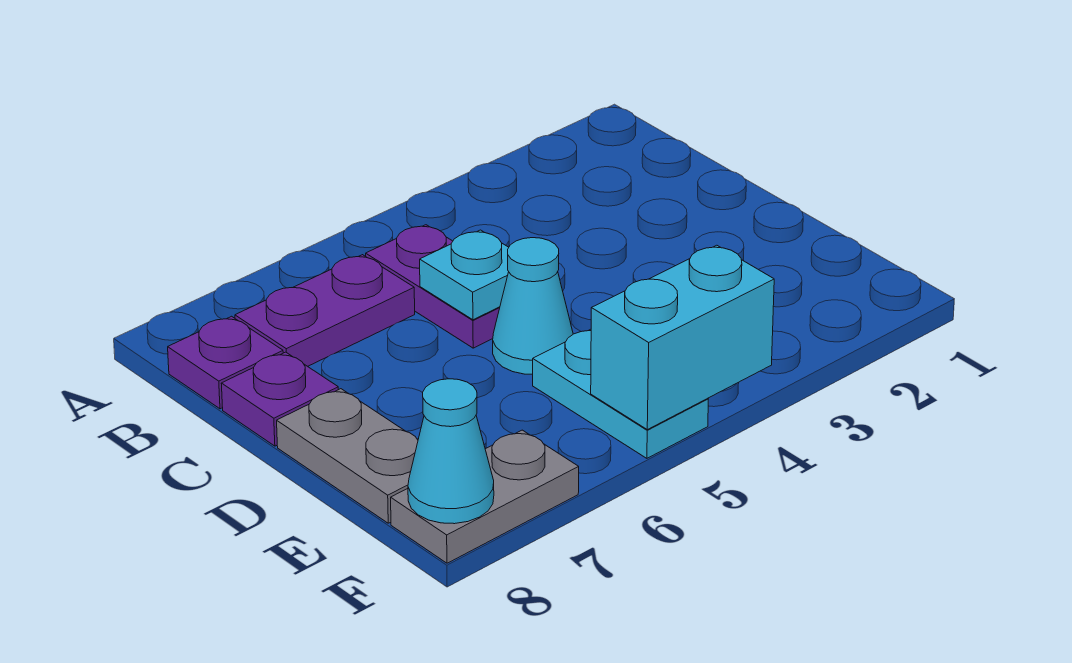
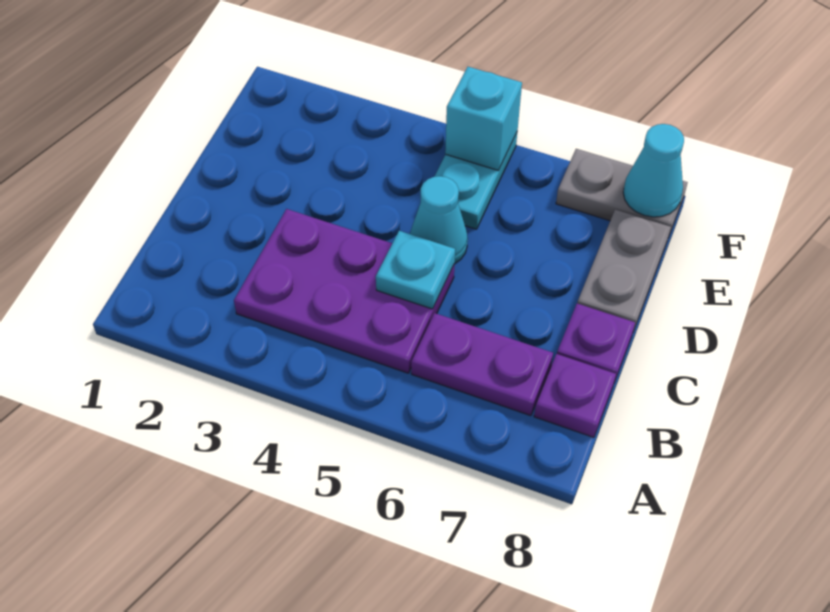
purple plate B5:C5 level 1 -> purple plate B3:C5 level 1
cyan brick F4:F5 level 2 -> cyan brick F5 level 2

